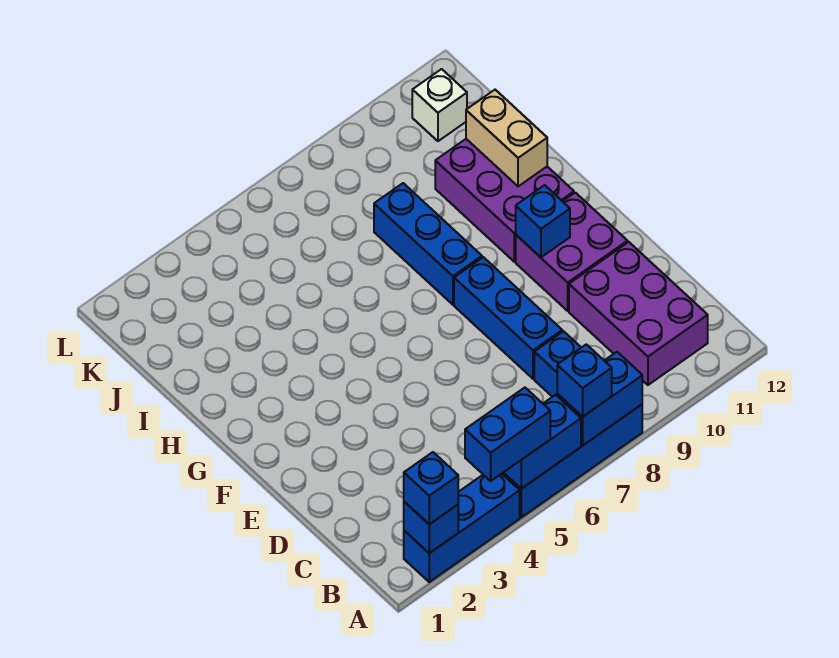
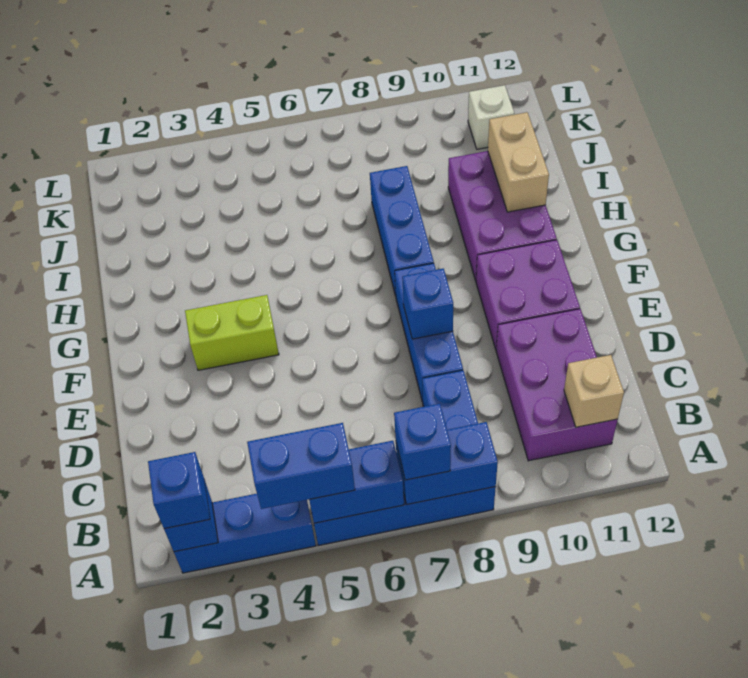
none -> tan brick B11 level 2
none -> lime brick F3:F4 level 1
blue brick F10 level 2 -> blue brick E8 level 2

